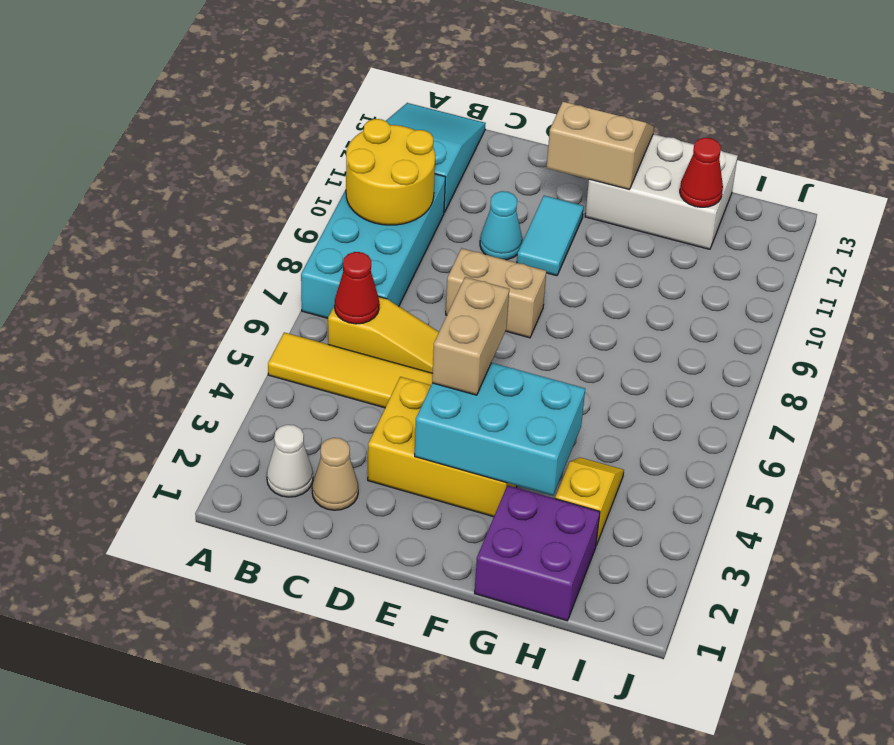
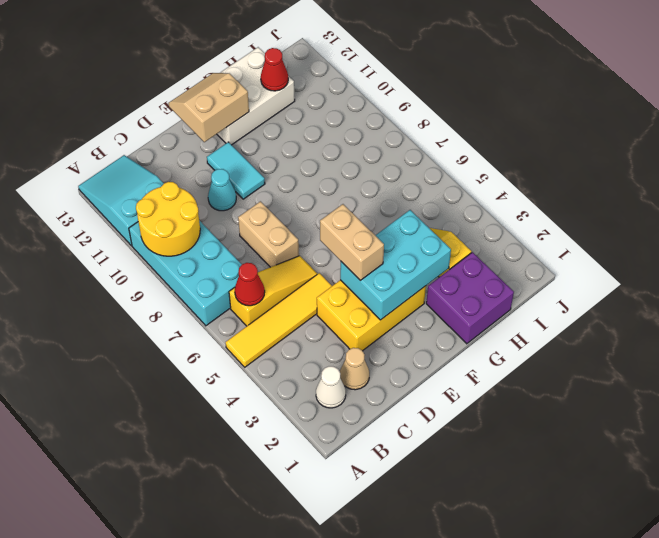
tan brick D8:E8 level 1 -> tan brick D7:D8 level 1

